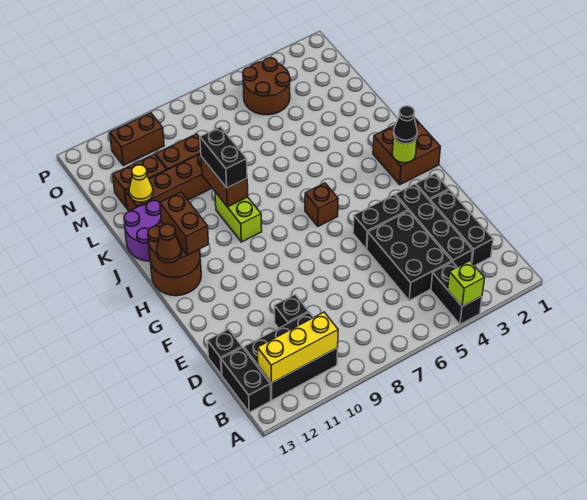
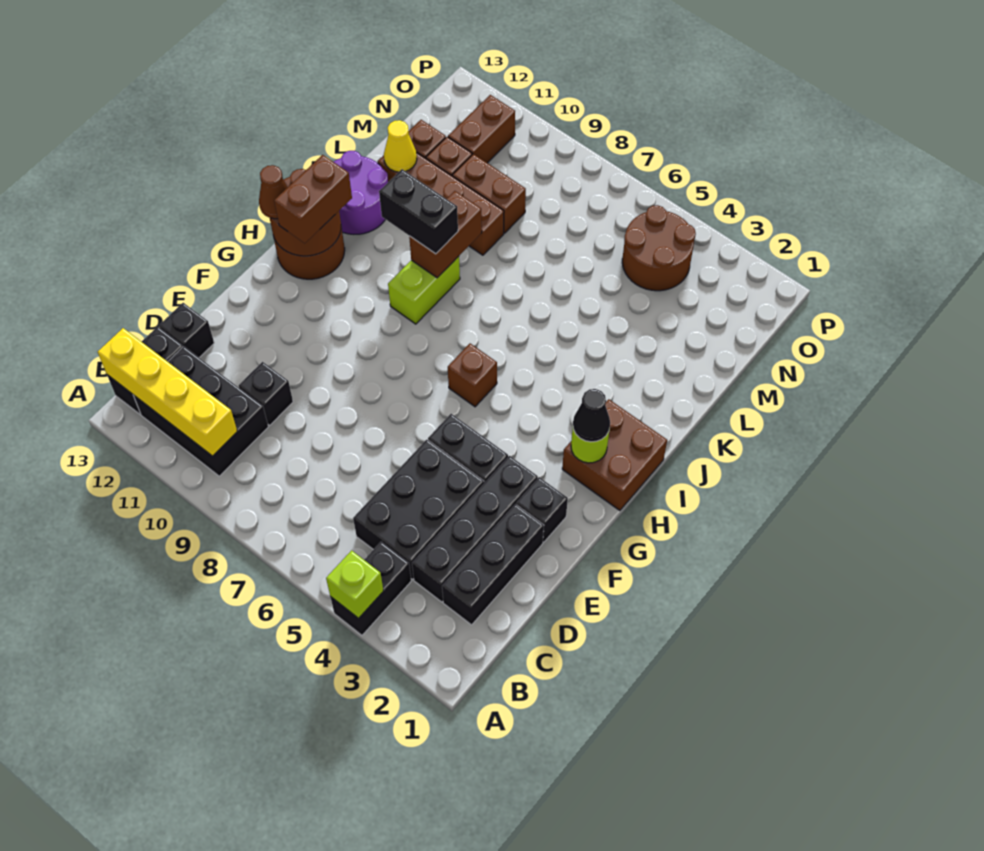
yellow brick B10:B12 level 2 -> yellow brick B10:B13 level 2
black brick J9:K9 level 3 -> black brick J9:J10 level 3
brown brick O10:O11 level 1 -> brown brick N11:O11 level 1

